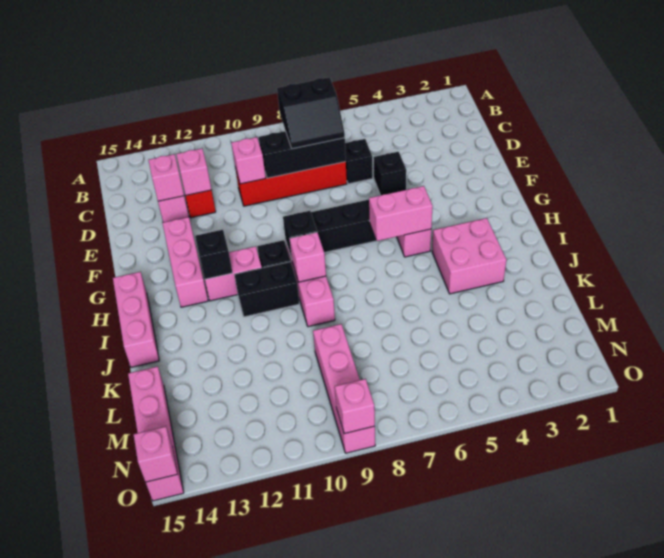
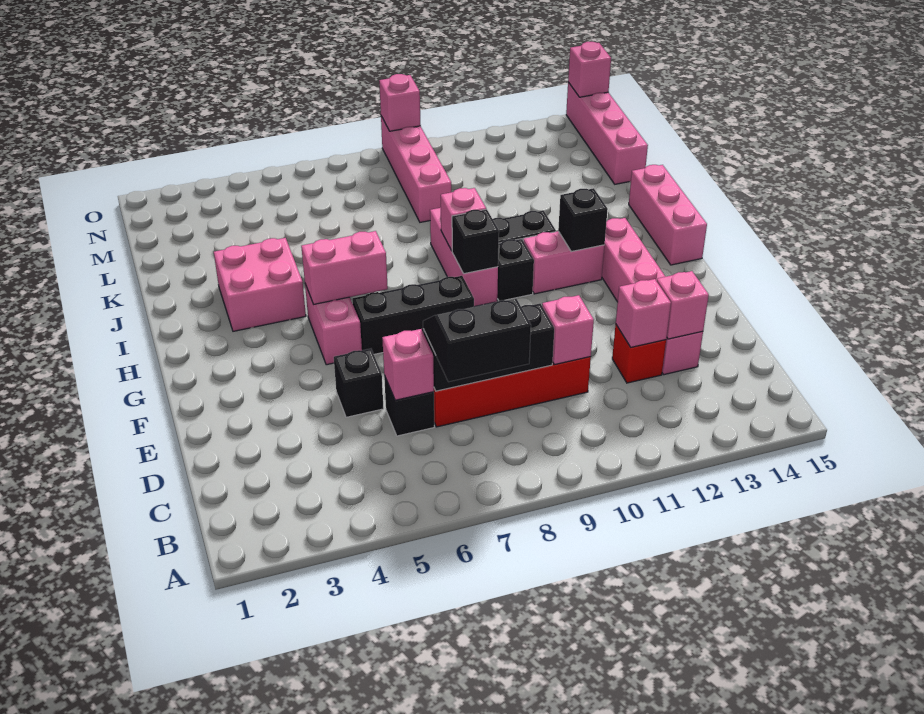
none -> pink brick D6 level 2

